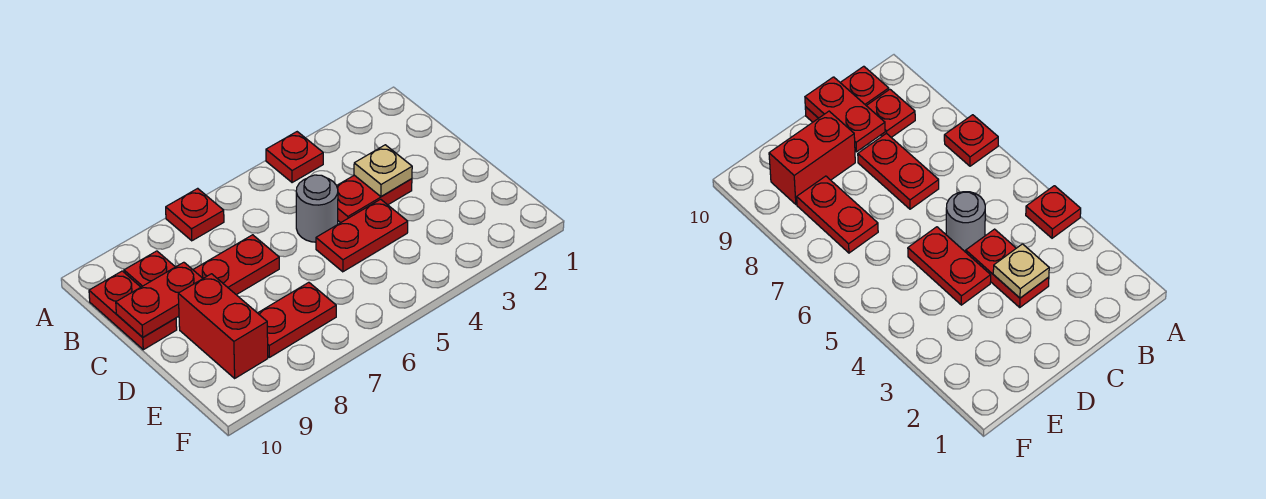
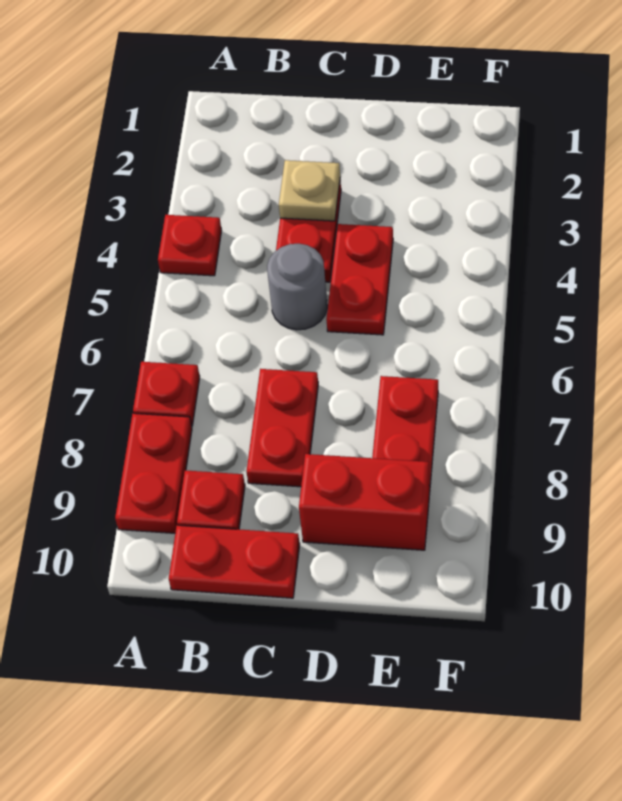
red plate C9:C10 level 2 -> red plate A8:A9 level 1

